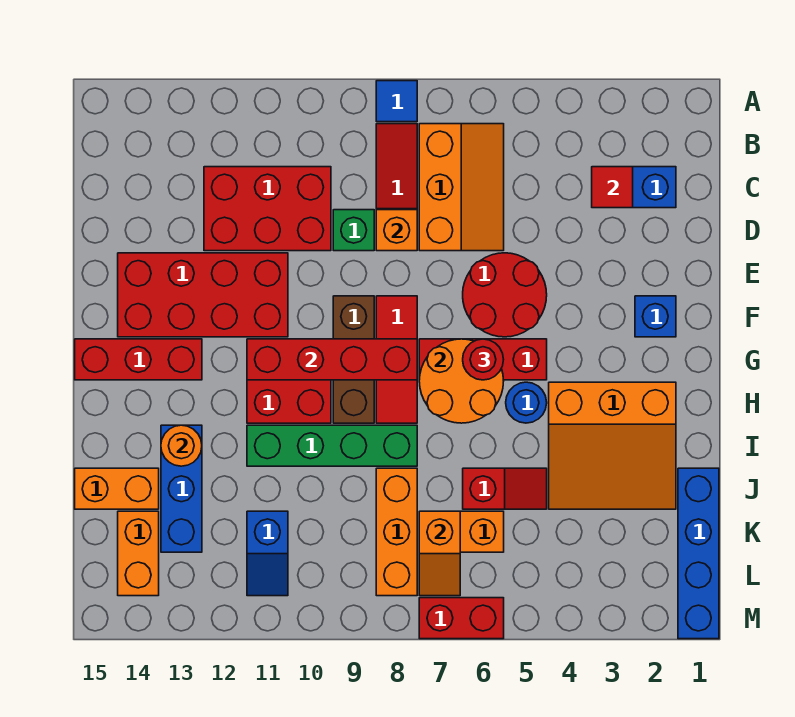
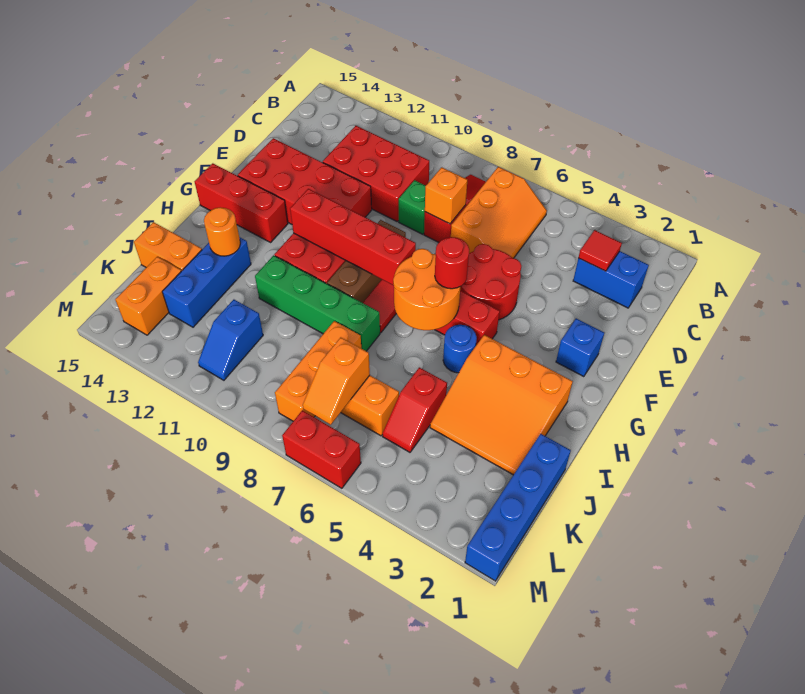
blue tile A8 level 1 -> none
red slope J5:J6 level 1 top 6 -> red slope J5:K5 level 1 top J

